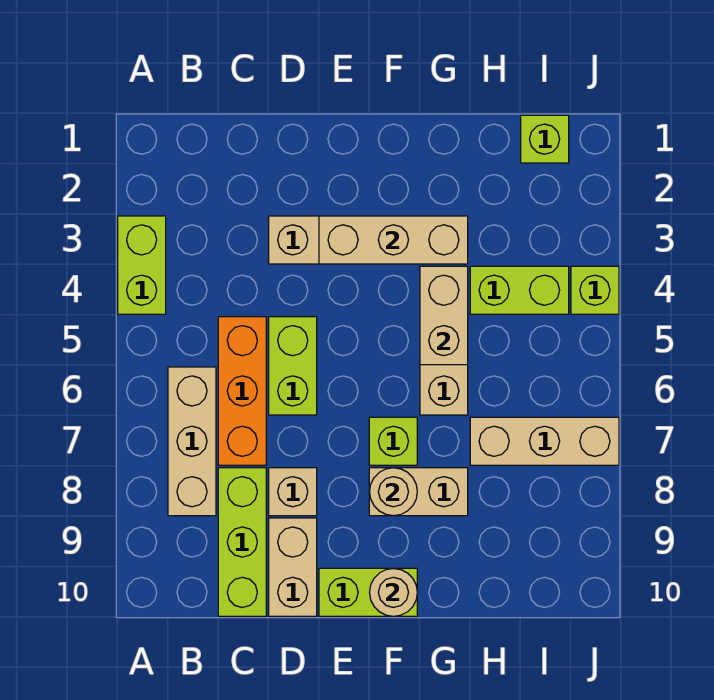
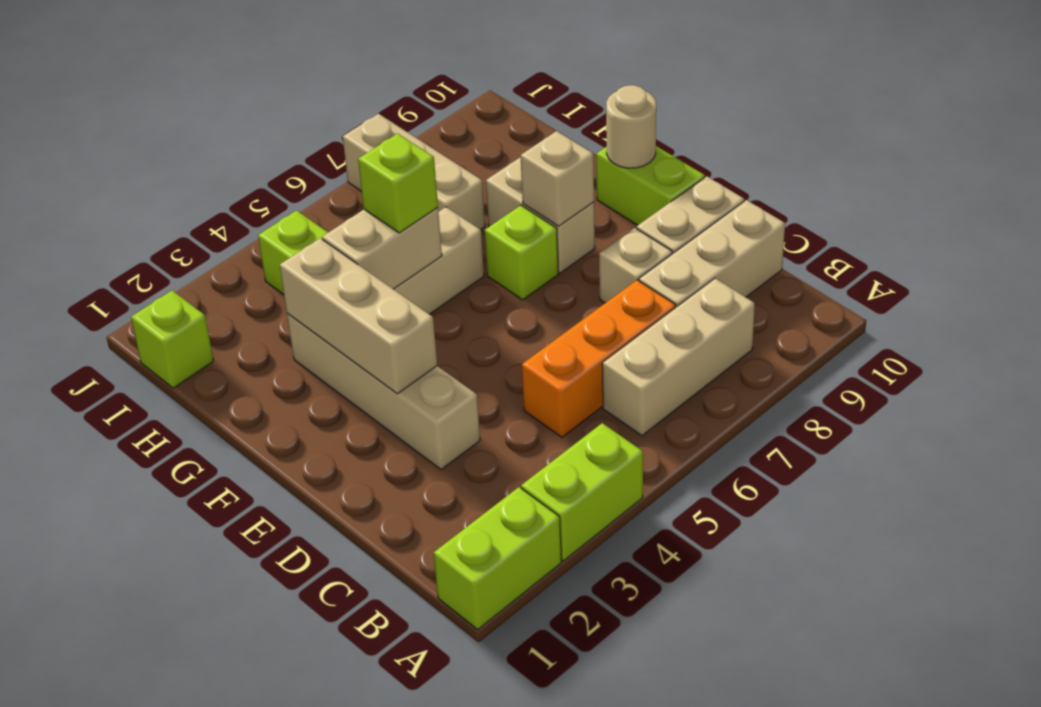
lime brick C8:C10 level 1 -> tan brick C8:C10 level 1
lime brick D5:D6 level 1 -> lime brick A1:A2 level 1
tan round brick F8 level 2 -> tan brick F8 level 2
lime brick J4 level 1 -> lime brick G5 level 3

